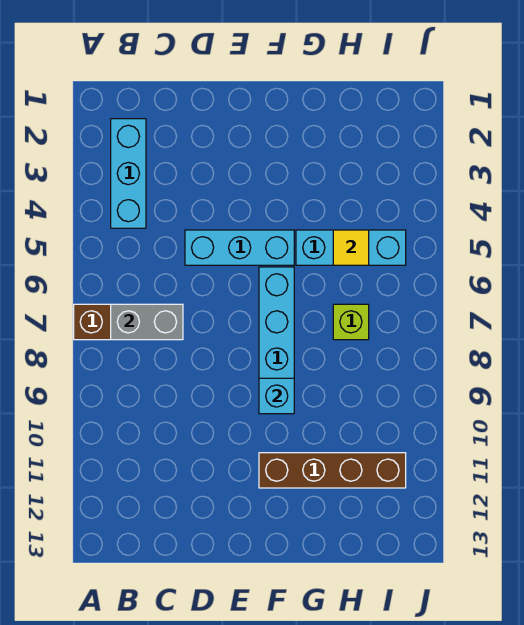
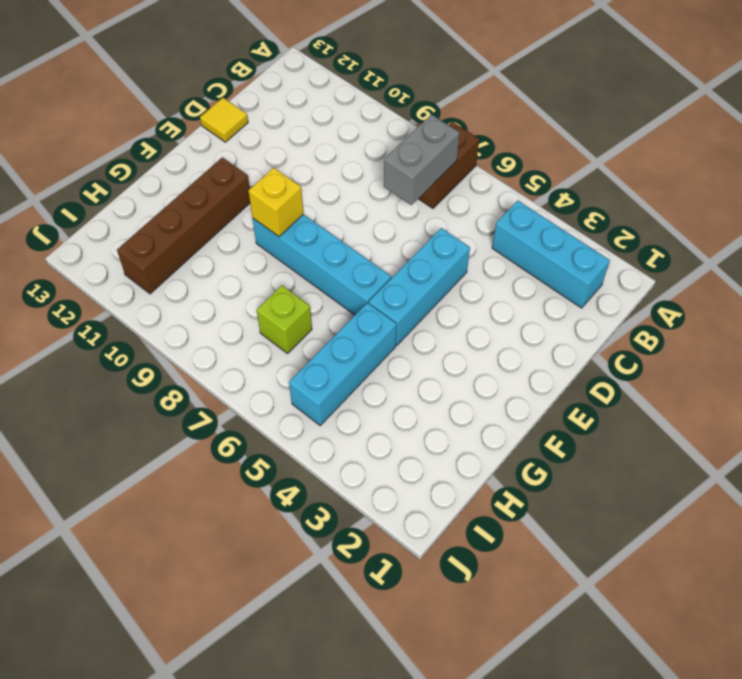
cyan brick F9 level 2 -> yellow brick F9 level 2
yellow tile H5 level 2 -> yellow tile D13 level 1

